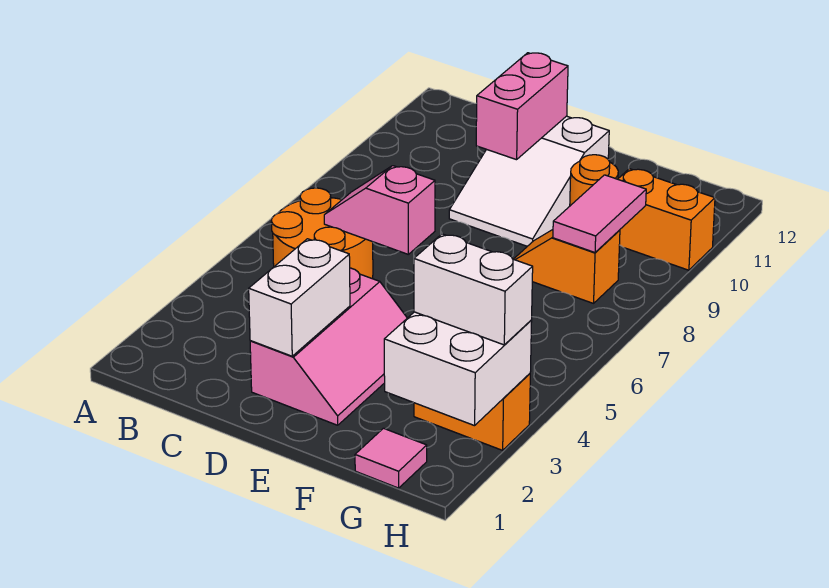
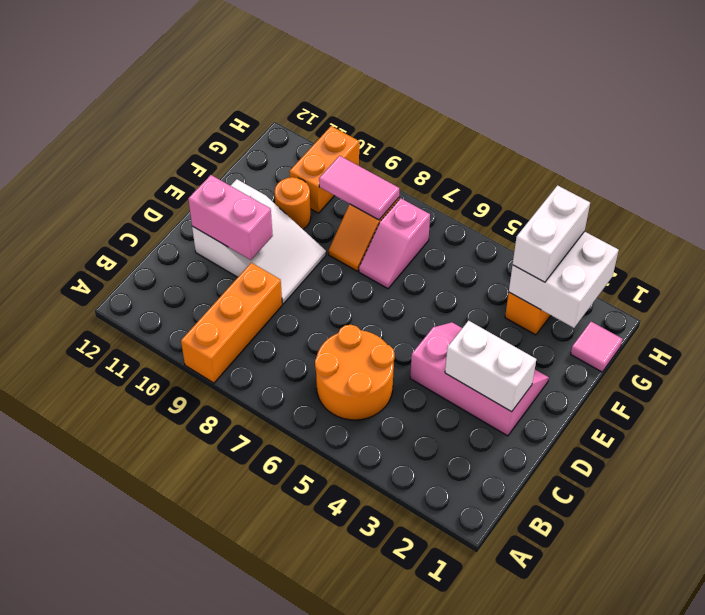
none -> orange brick A9:C9 level 1
pink slope C6:D6 level 2 top D -> pink slope F7:G7 level 1 top G

